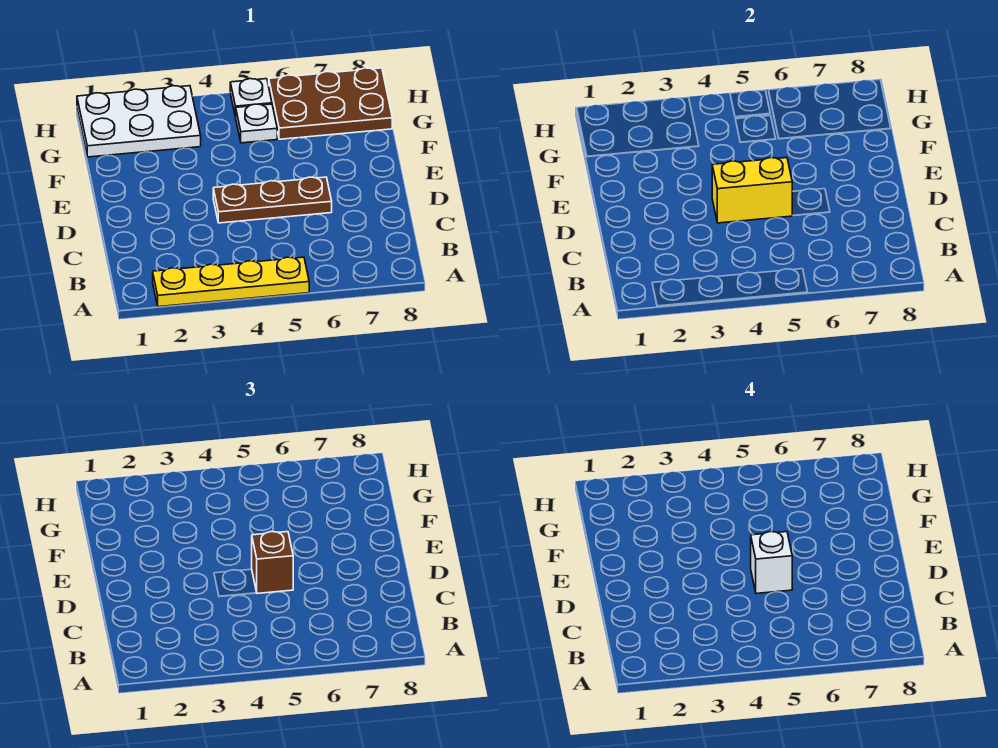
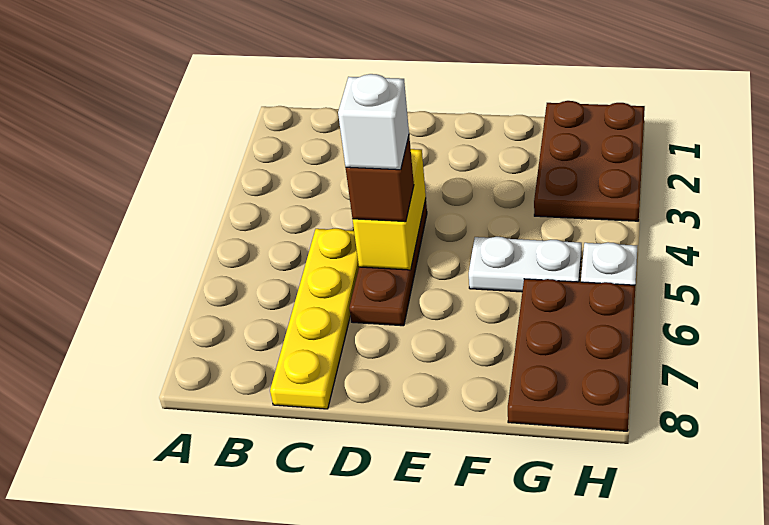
yellow plate A2:A5 level 1 -> yellow plate C5:C8 level 1
white plate G1:H3 level 1 -> brown plate G1:H3 level 1
white plate G5 level 1 -> white plate F5:G5 level 1

